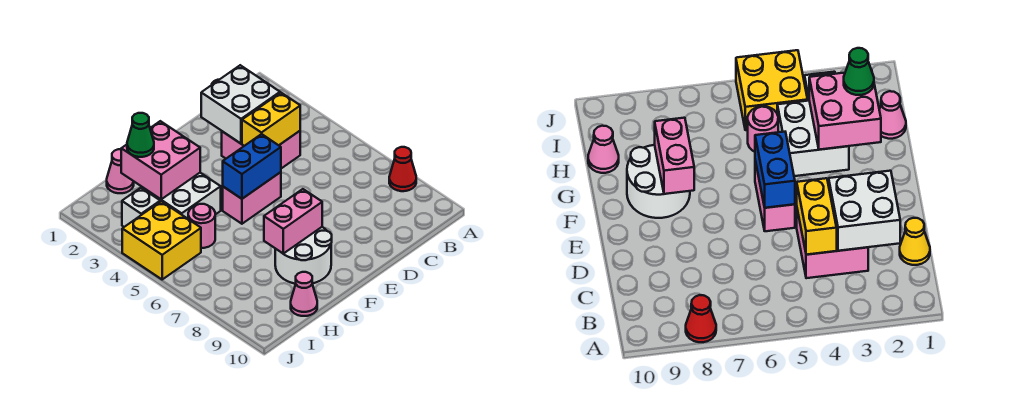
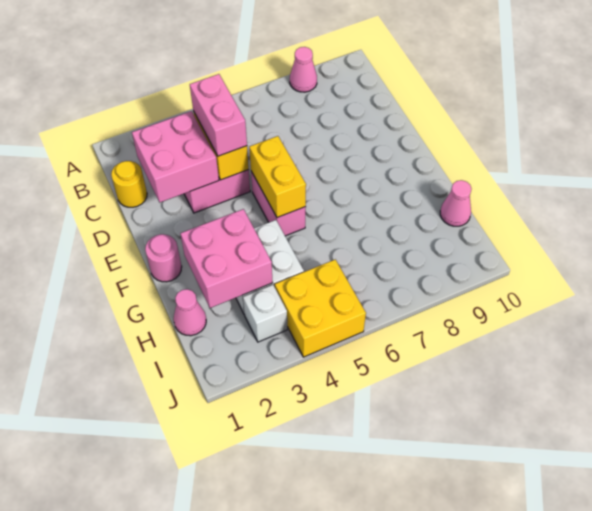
red cone A8 level 1 -> pink cone A8 level 1
yellow cone C1 level 1 -> yellow round brick C1 level 1
white brick C2:D3 level 2 -> pink brick C2:D3 level 2
blue brick E5:F5 level 2 -> yellow brick E5:F5 level 2
white round brick F8:G9 level 1 -> none
pink brick F8:G8 level 2 -> pink brick C4:D4 level 3
green cone H2 level 3 -> none
pink round brick H5 level 1 -> pink round brick F1 level 1

